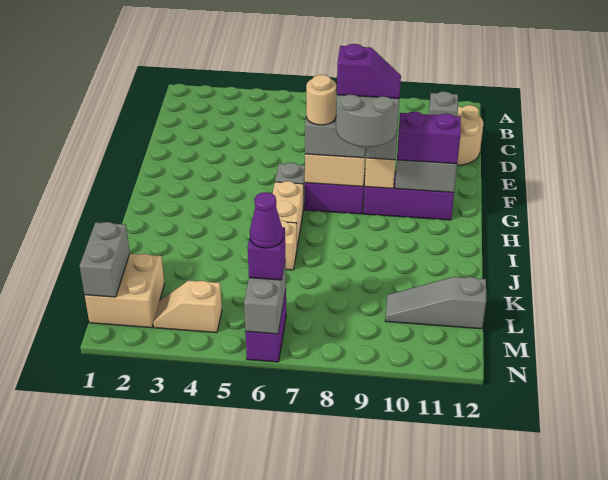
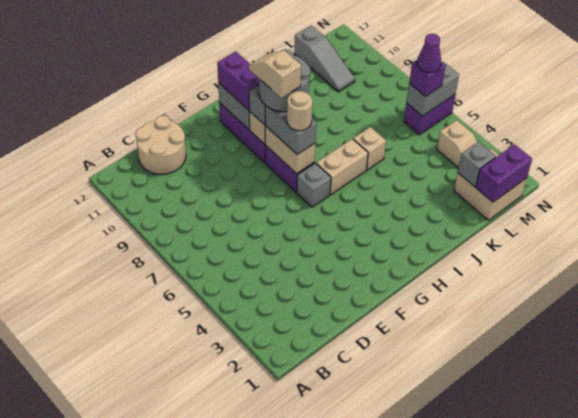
grey brick D11 level 2 -> grey brick L2 level 2
purple slope G8:G9 level 5 top 8 -> tan slope G8:G9 level 5 top 8
grey brick L1:M1 level 2 -> purple brick L1:M1 level 2

